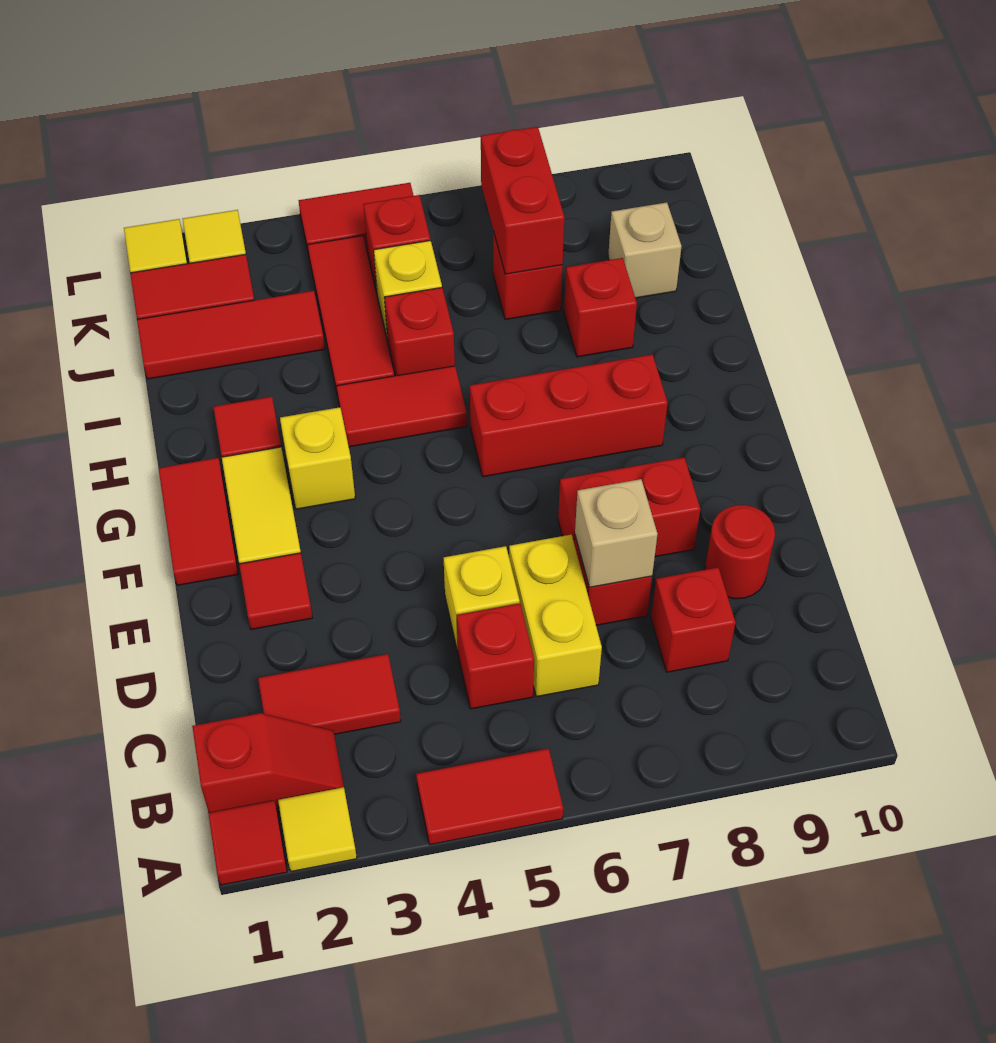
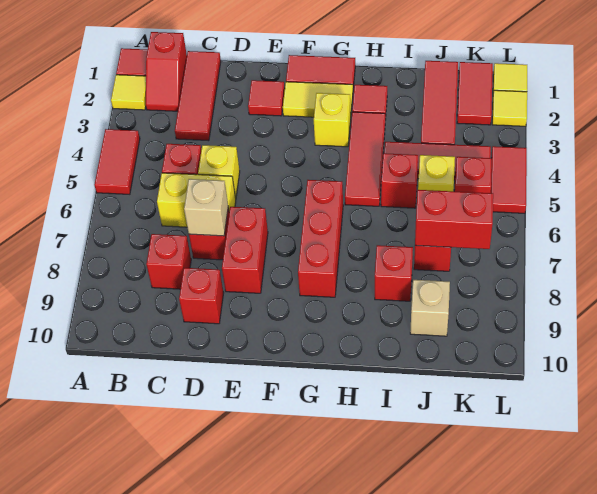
red tile C2:C3 level 1 -> red tile C1:C3 level 1
red round brick D9 level 1 -> red brick D9 level 1
red tile H4:H5 level 1 -> red tile H3:H5 level 1

